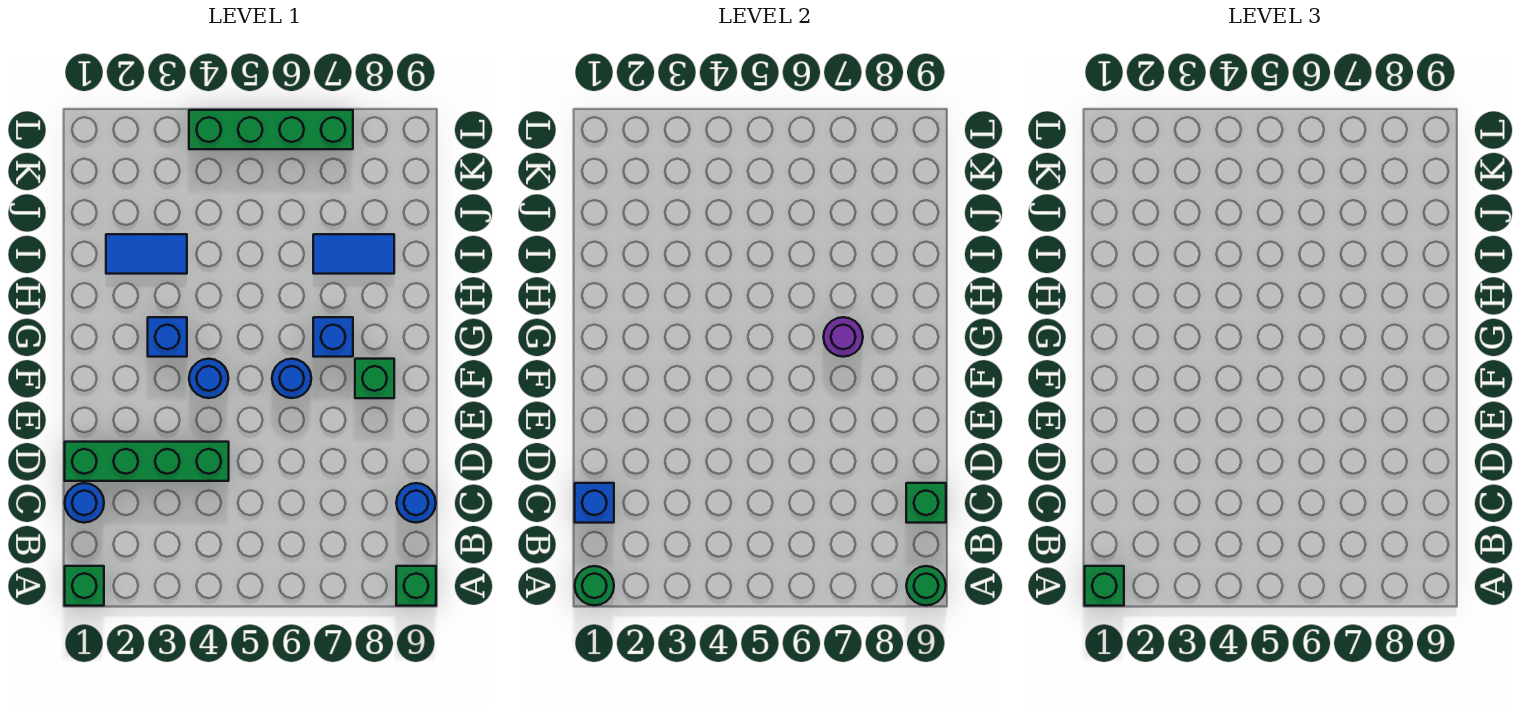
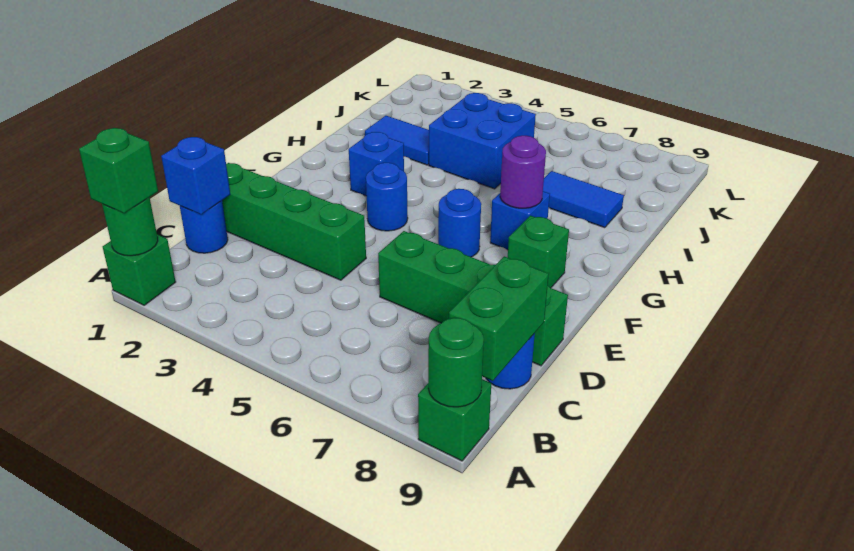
green brick C9 level 2 -> green brick B9:C9 level 2
none -> blue brick I4:J5 level 1
green brick L4:L7 level 1 -> green brick D6:D9 level 1

